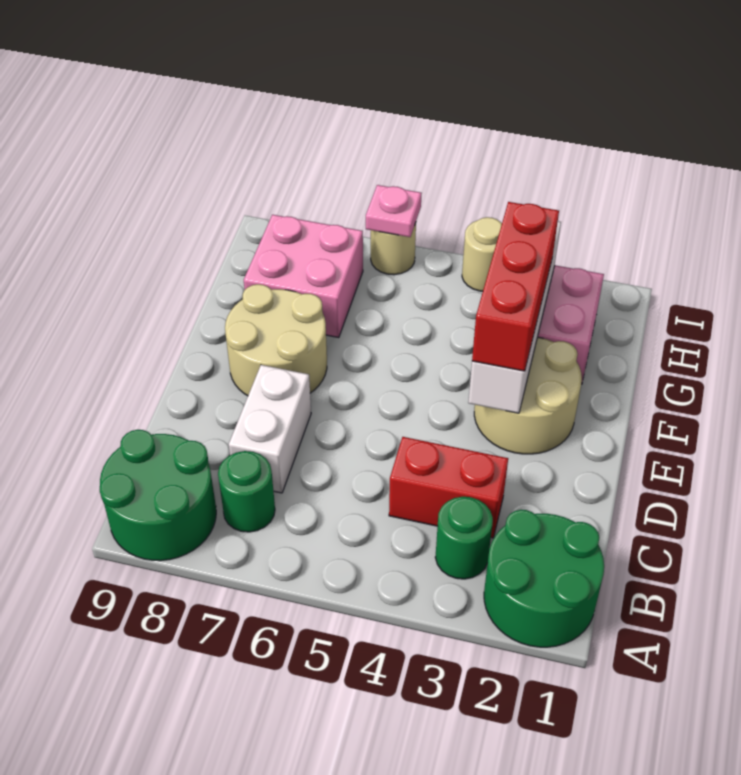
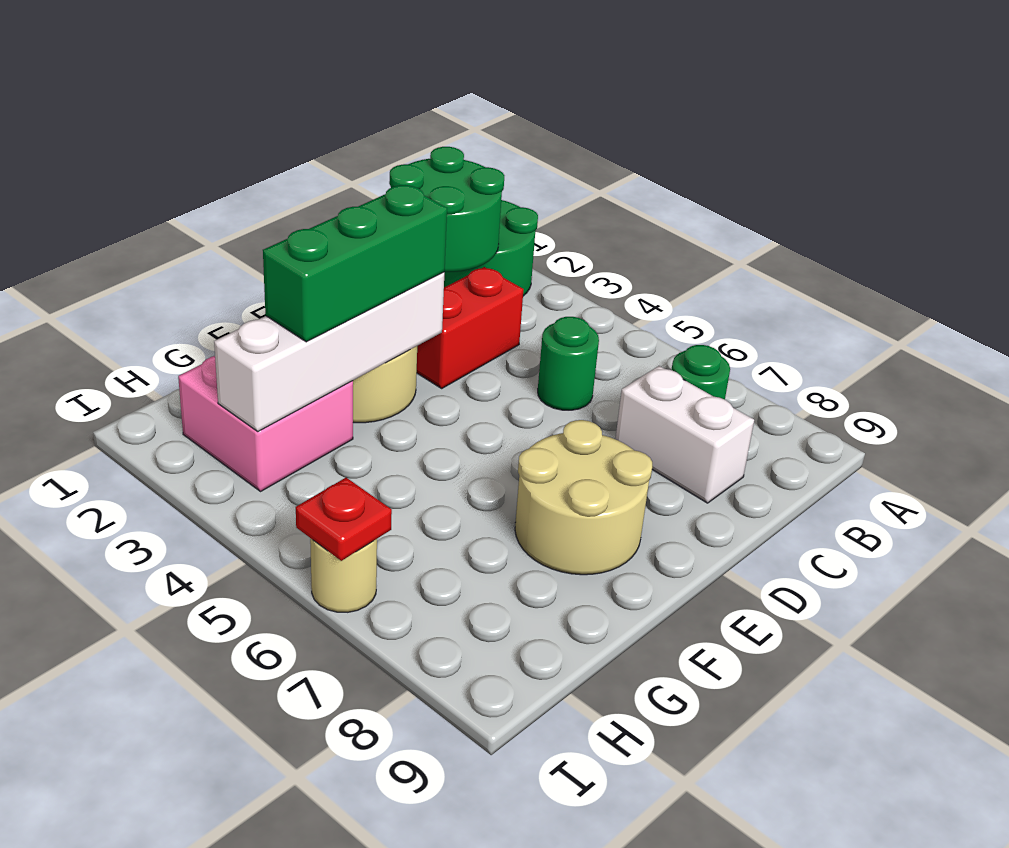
green round brick A8:B9 level 1 -> green round brick B1:C2 level 2
green round brick B3 level 1 -> green round brick C5 level 1
red brick C3:C4 level 1 -> red brick C3:D3 level 1
white brick C7:D7 level 1 -> white brick C7:C8 level 1
red brick E3:G3 level 3 -> green brick E3:G3 level 3
pink brick G7:H8 level 1 -> none
tan round brick I4 level 1 -> none
pink plate I6 level 2 -> red plate I6 level 2

